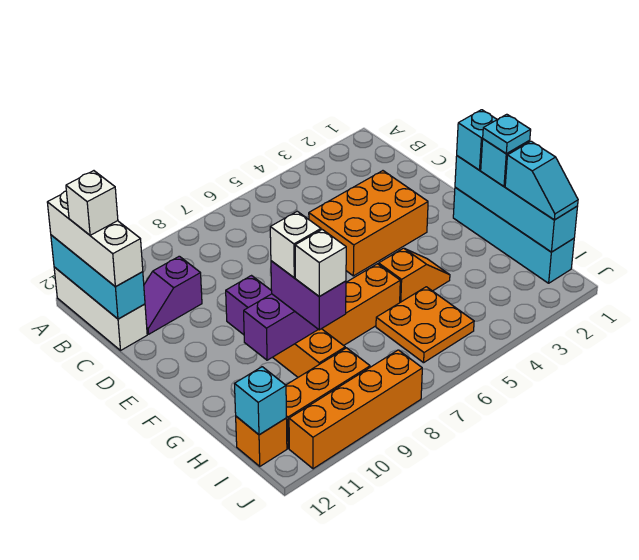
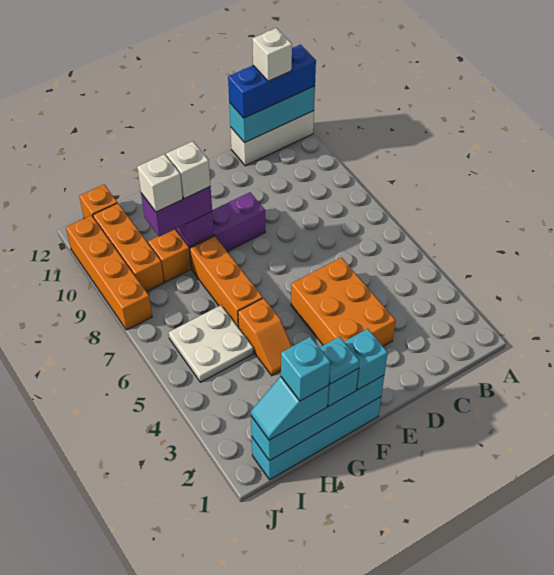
white brick A12:C12 level 3 -> blue brick A12:C12 level 3
purple slope C10:C11 level 1 top 10 -> none
orange plate H5:I6 level 1 -> white plate H5:I6 level 1
cyan brick I12 level 2 -> cyan brick H1 level 4

